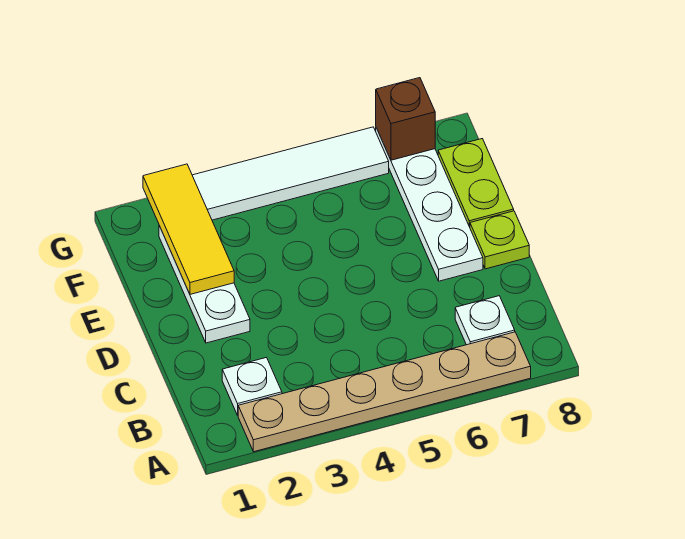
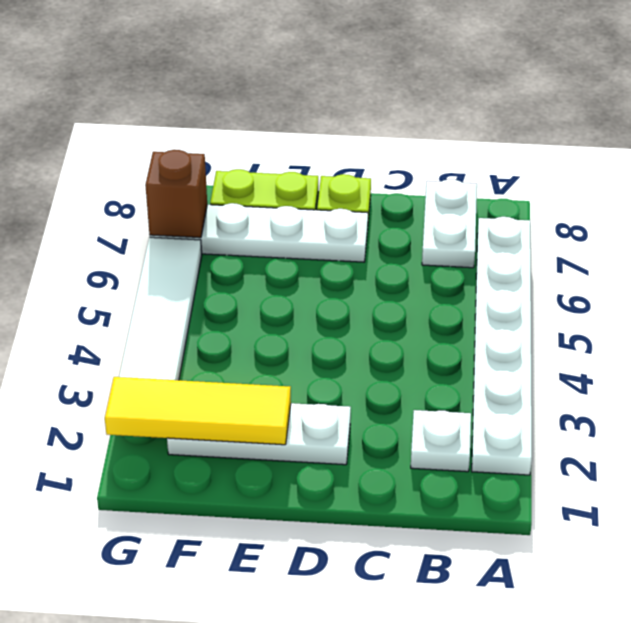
tan plate A2:A7 level 1 -> white plate A2:A7 level 1
white plate B7 level 1 -> white plate B7:B8 level 1

